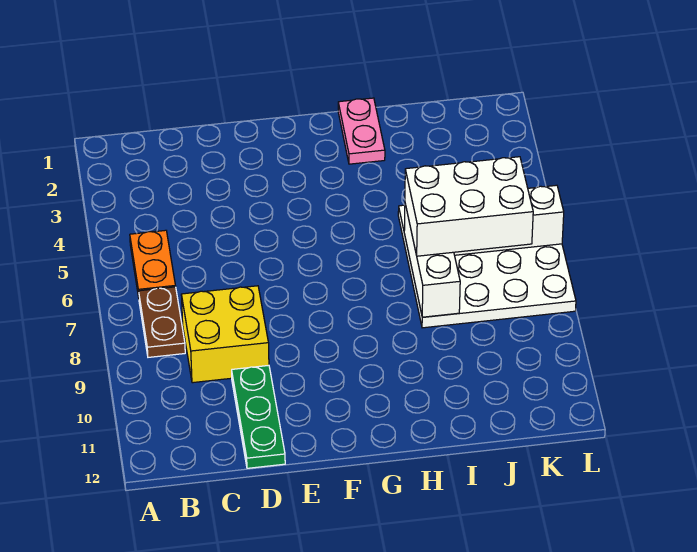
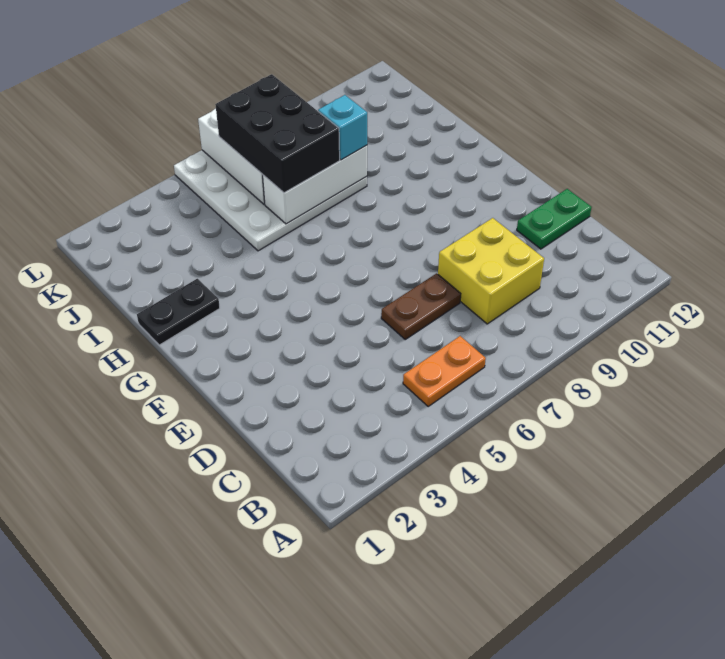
brown plate B7:B8 level 1 -> brown plate D6:D7 level 1
green plate D10:D12 level 1 -> green plate D11:D12 level 1
pink plate H1:H2 level 1 -> black plate H1:H2 level 1
white brick I6:K7 level 3 -> black brick I6:K7 level 3
none -> cyan brick I8 level 3

